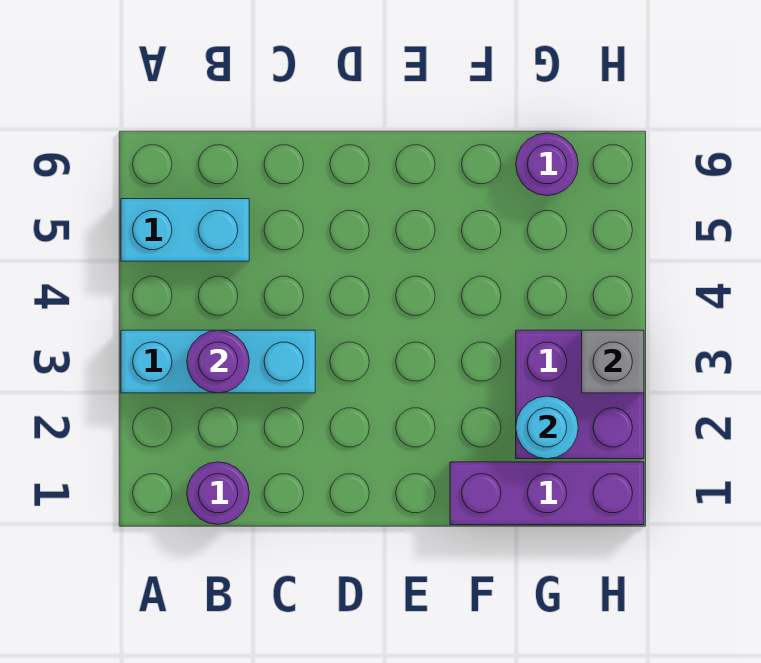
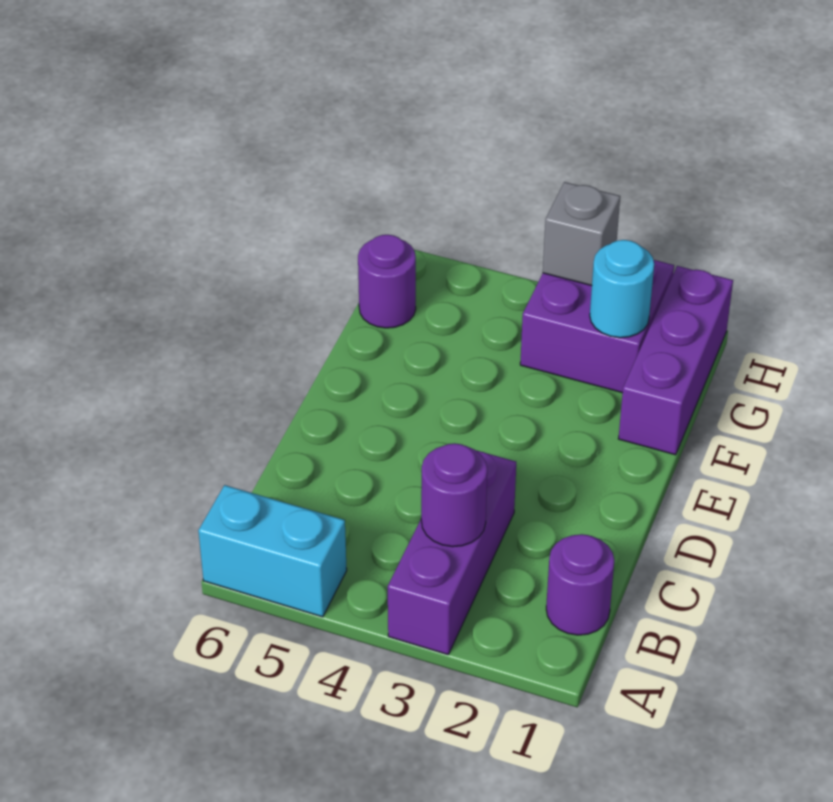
cyan brick A3:C3 level 1 -> purple brick A3:C3 level 1
cyan brick A5:B5 level 1 -> cyan brick A5:A6 level 1

